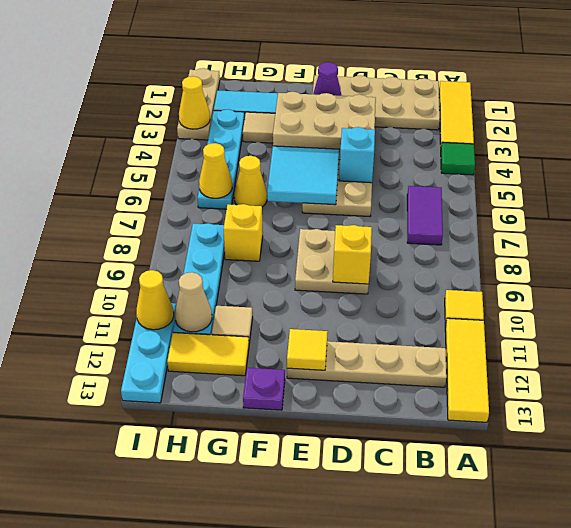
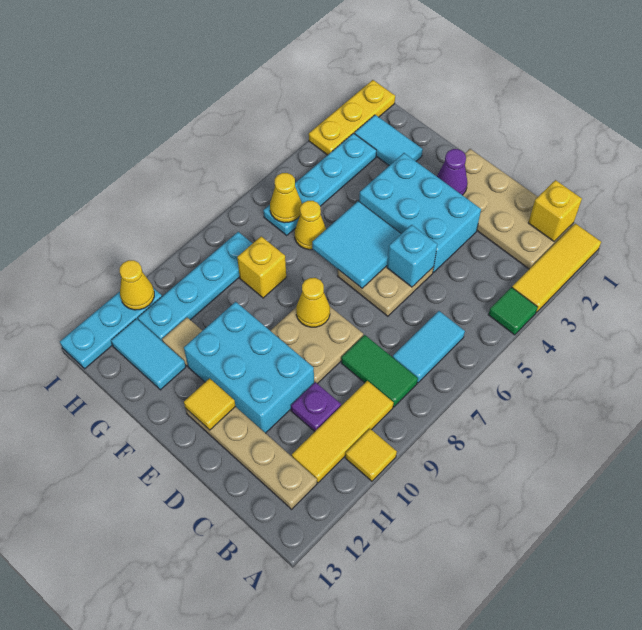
yellow tile A11:A13 level 1 -> yellow tile B9:B11 level 1
purple tile B6:B7 level 1 -> cyan tile B6:B7 level 1
none -> green tile B8:C8 level 1
tan brick D3:F4 level 1 -> cyan brick D3:F4 level 1
yellow brick D9 level 2 -> yellow brick B1 level 2
none -> cyan brick D10:F11 level 1
purple plate F13 level 1 -> purple plate C10 level 1
tan tile G3 level 1 -> none
yellow tile G12:H12 level 1 -> cyan tile G12:H12 level 1
tan cone H11 level 2 -> none
tan plate I1:I3 level 1 -> yellow plate I1:I3 level 1
yellow cone I3 level 2 -> yellow cone E8 level 2

